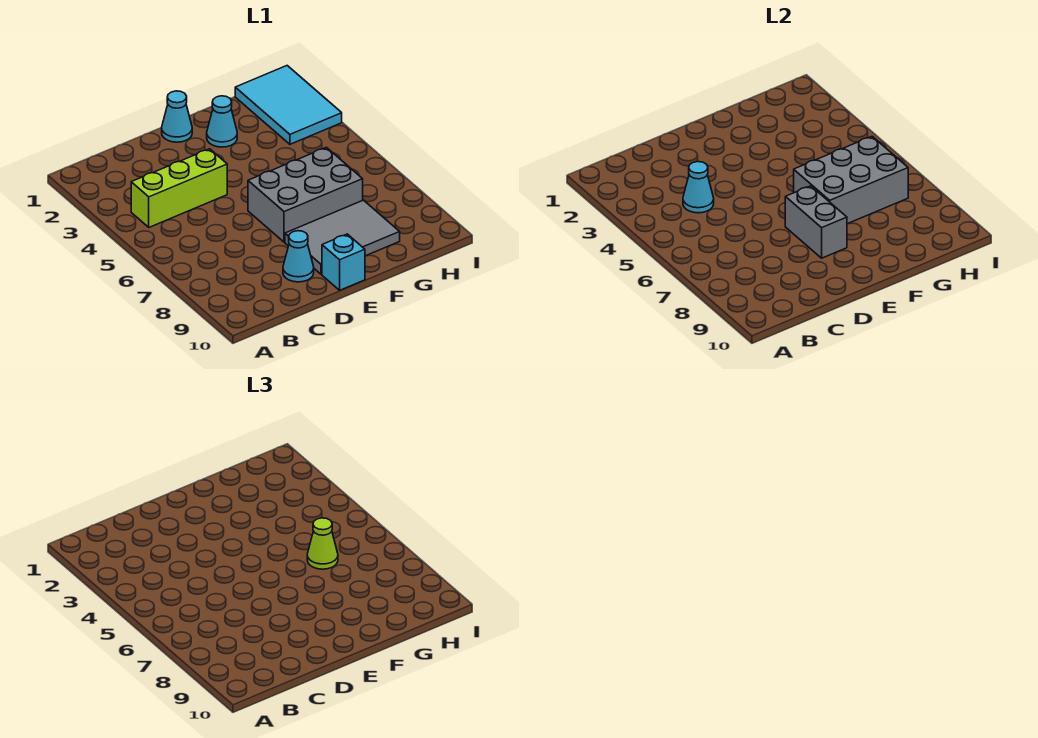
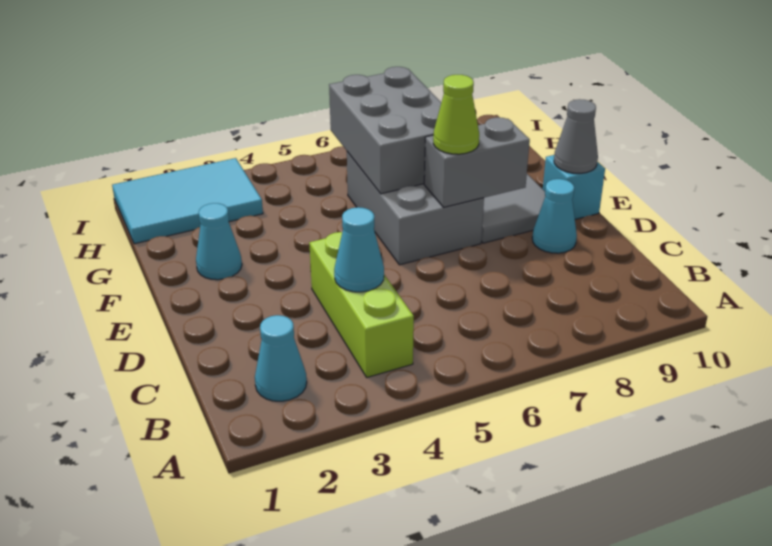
cyan cone E1 level 1 -> cyan cone B2 level 1
none -> grey cone E10 level 2
lime cone G6 level 3 -> lime cone E7 level 3

